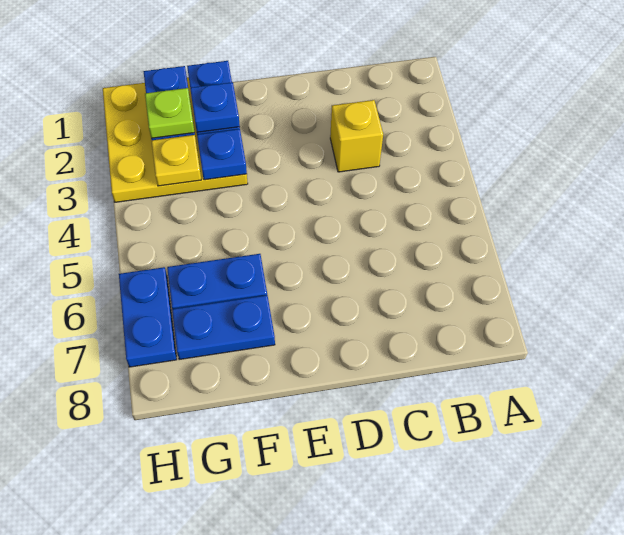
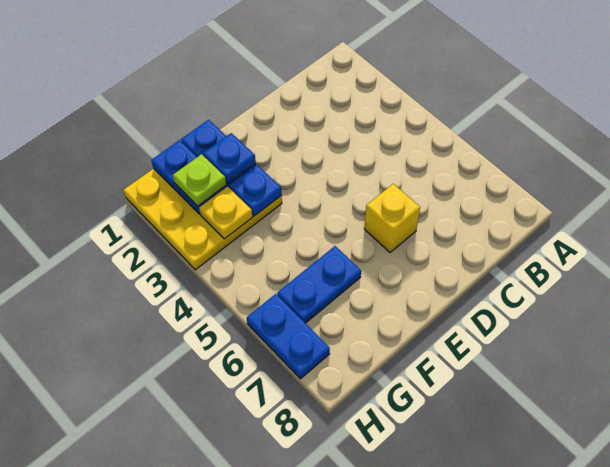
yellow brick C3 level 1 -> yellow brick D6 level 1
blue plate F7:G7 level 1 -> none

